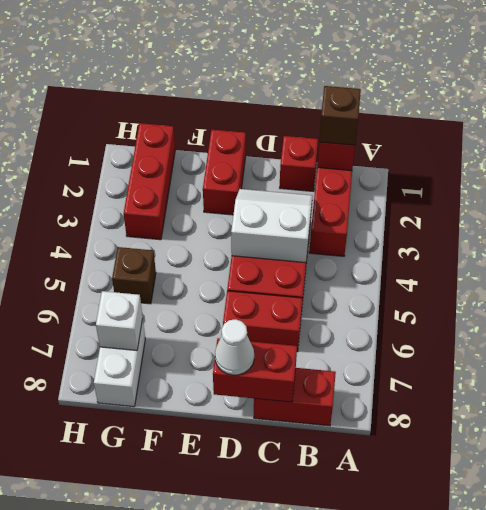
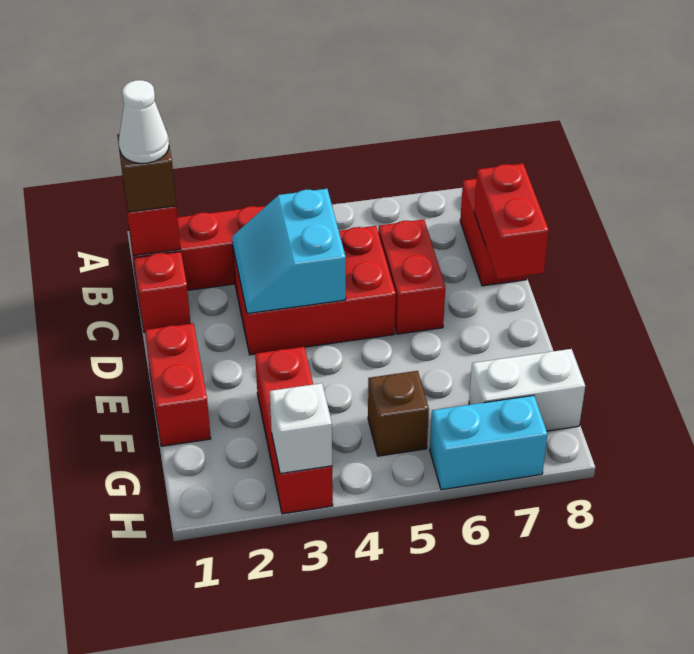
white slope C3:D4 level 2 top 4 -> cyan slope C3:D4 level 2 top 4
white cone D8 level 3 -> white cone B1 level 4
red brick E1:E2 level 1 -> red brick E1:F1 level 1
red brick G1:G3 level 1 -> red brick F3:H3 level 1
white brick G7 level 2 -> white brick H3 level 2
none -> cyan brick H6:H7 level 1

